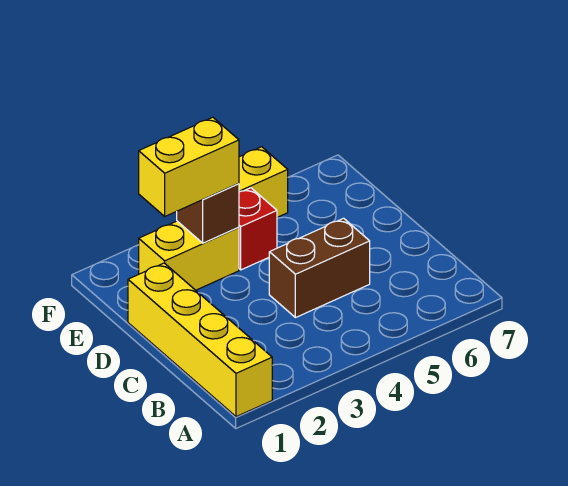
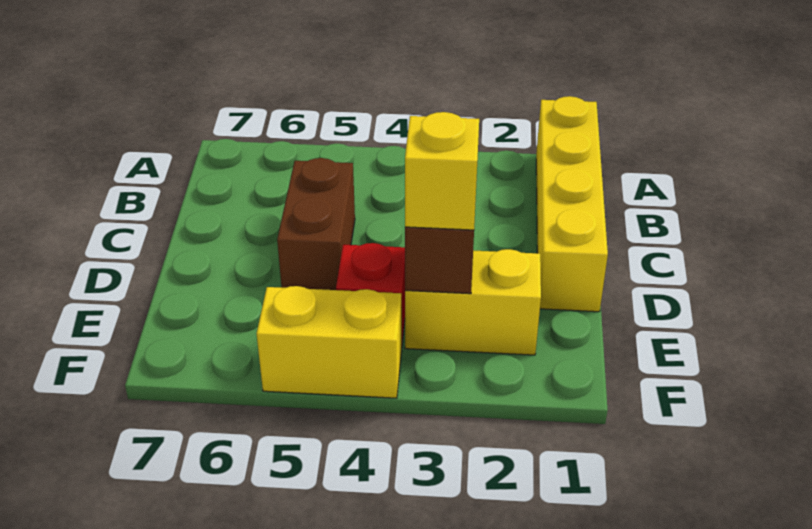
brown brick C4:C5 level 1 -> brown brick C5:D5 level 1
yellow brick E2:E3 level 3 -> yellow brick E3 level 3

